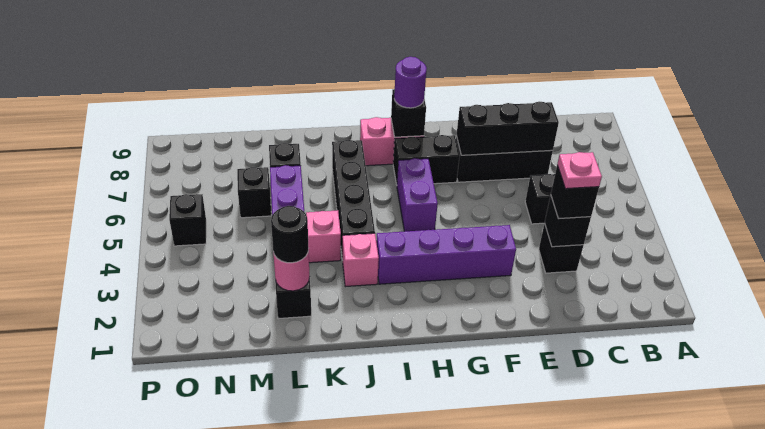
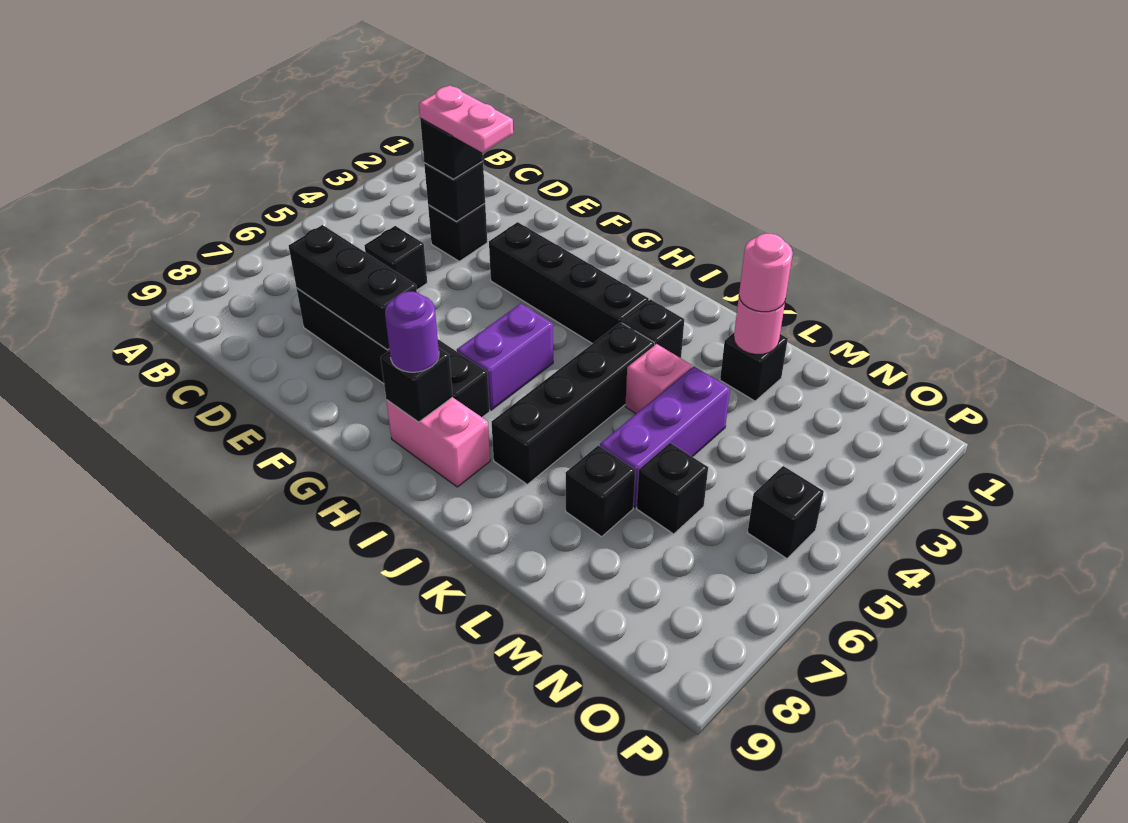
pink plate D3 level 4 -> pink plate D3:E3 level 4
purple brick F3:I3 level 1 -> black brick F3:I3 level 1
pink brick J3 level 1 -> black brick J3 level 1
black round brick L2 level 3 -> pink round brick L2 level 3

